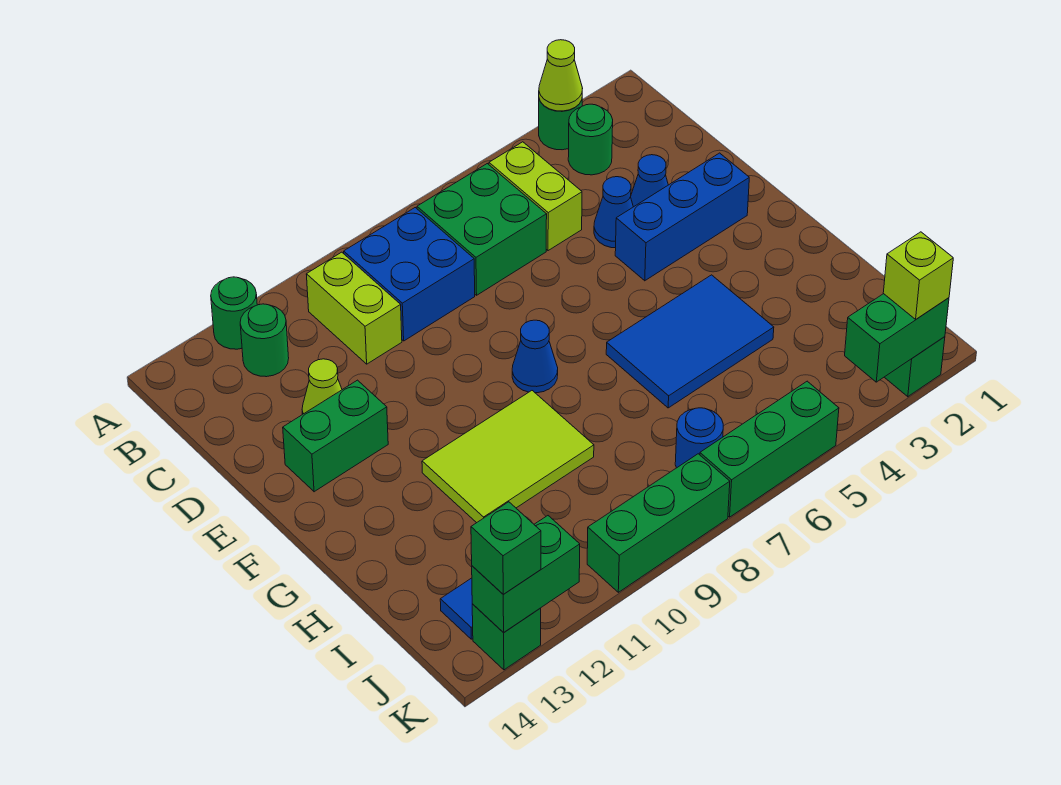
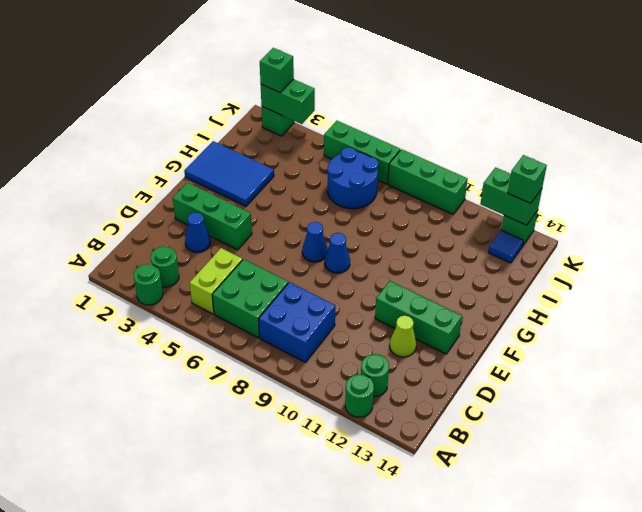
lime cone A3 level 2 -> none
lime brick B10:C10 level 1 -> none
blue cone D4 level 1 -> blue cone F7 level 1
blue brick E2:E4 level 1 -> green brick E2:E4 level 1
green brick E12:E13 level 1 -> green brick E11:E13 level 1
blue tile G4:H6 level 1 -> blue tile G1:H3 level 1
lime tile G9:H11 level 1 -> none
blue round brick J7 level 1 -> blue round brick I6:J7 level 1
lime brick K2 level 3 -> green brick K2 level 3

